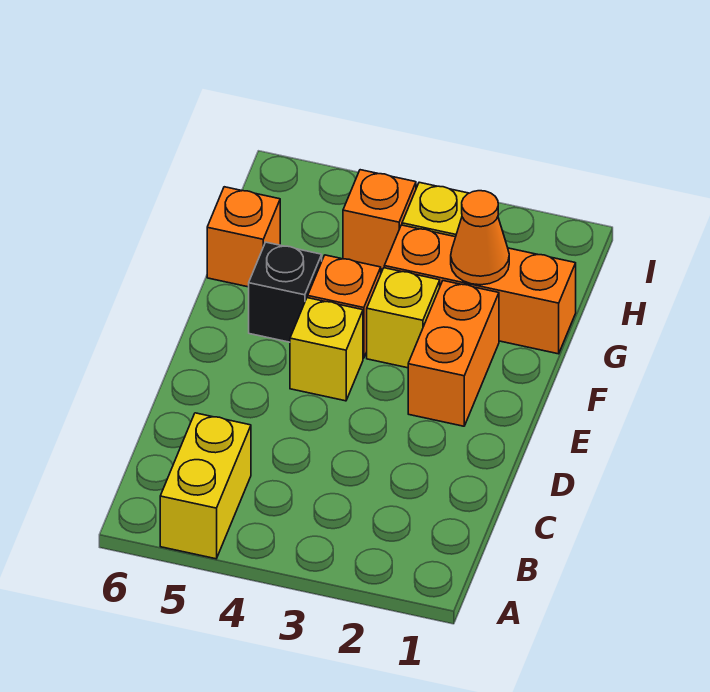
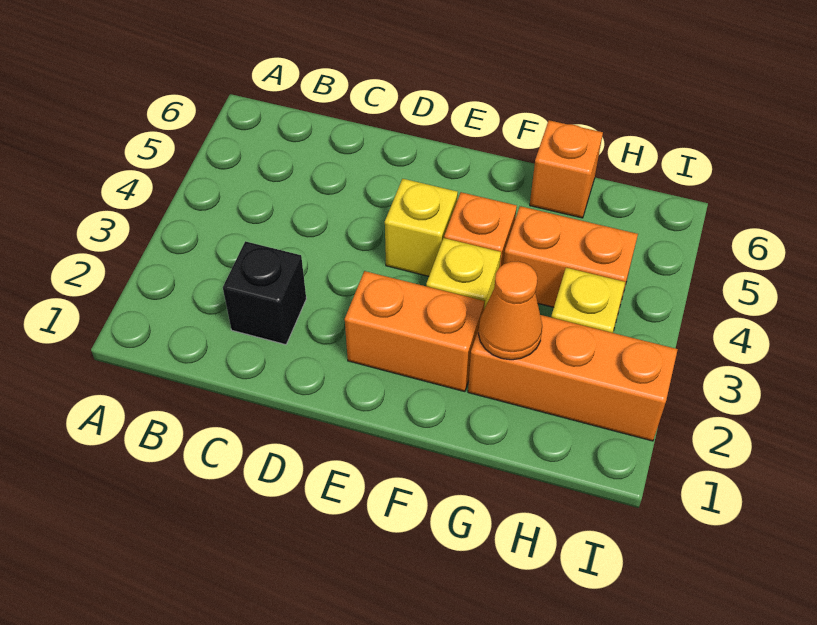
yellow brick A5:B5 level 1 -> none
black brick F5 level 1 -> black brick C2 level 1
orange brick G1:G3 level 1 -> orange brick G2:I2 level 1
orange brick H4 level 1 -> orange brick G4:H4 level 1

